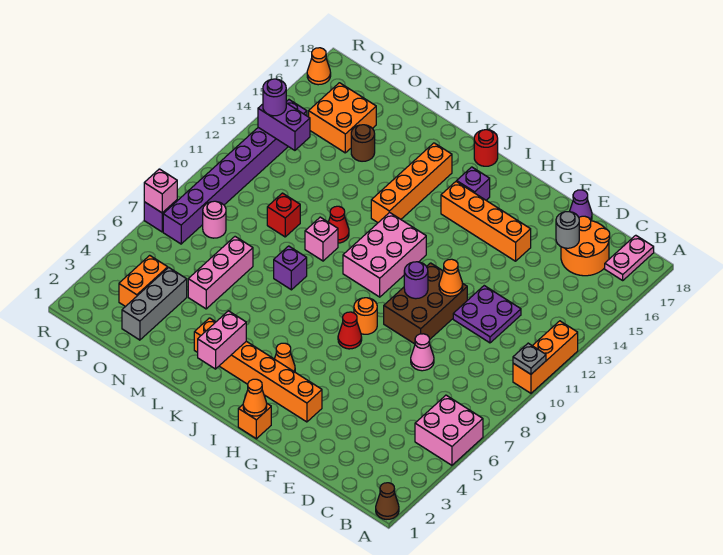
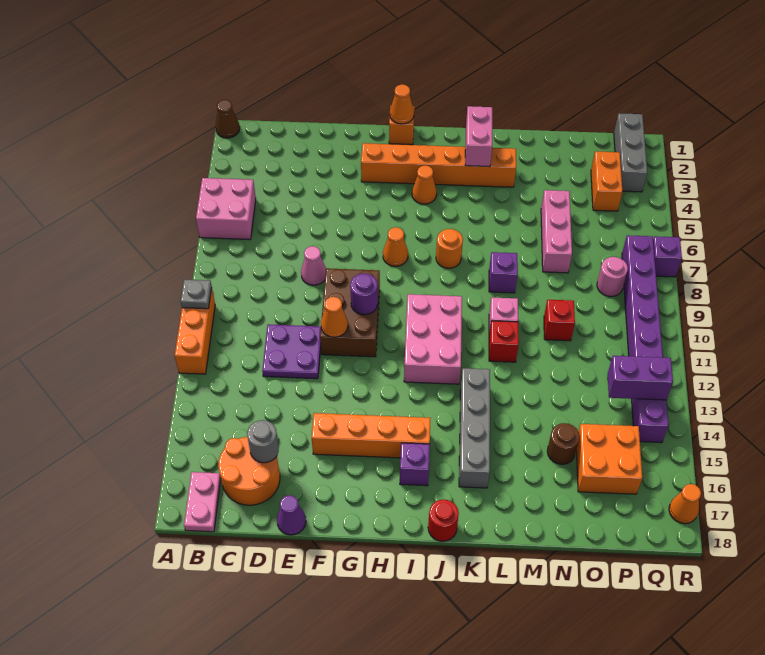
red cone H7 level 1 -> orange cone H7 level 1
orange round brick H8 level 1 -> orange round brick J7 level 1
orange brick K13:K16 level 1 -> grey brick K13:K16 level 1
red cone L11 level 1 -> red brick L11 level 1
grey brick O2:O4 level 1 -> grey brick Q1:Q3 level 1
purple round brick Q13 level 3 -> none
pink brick R7 level 2 -> none

